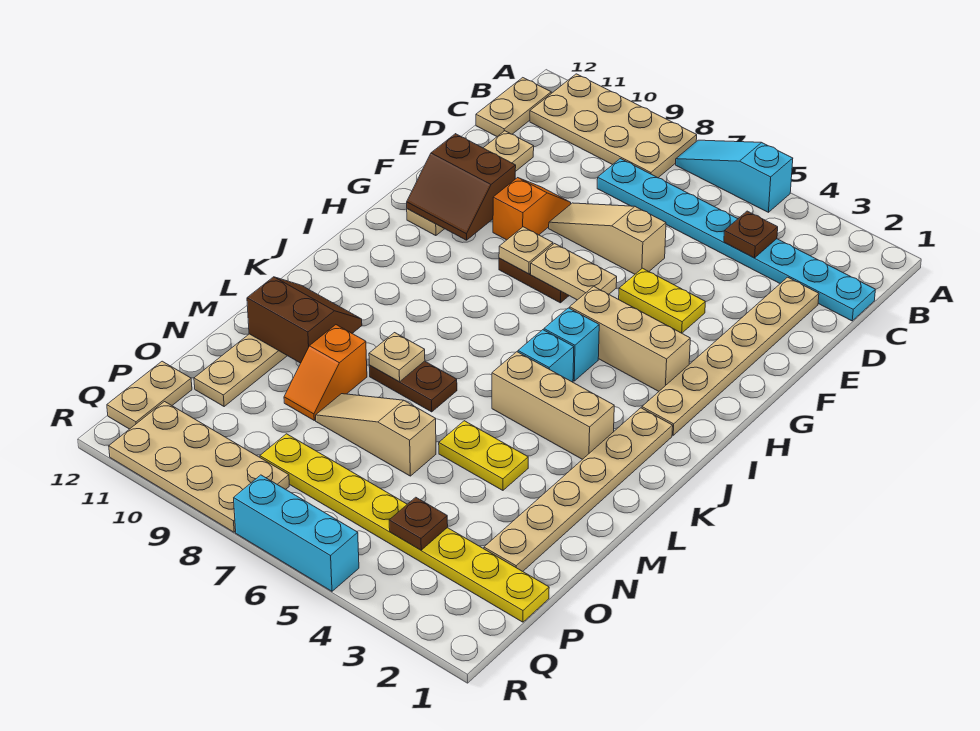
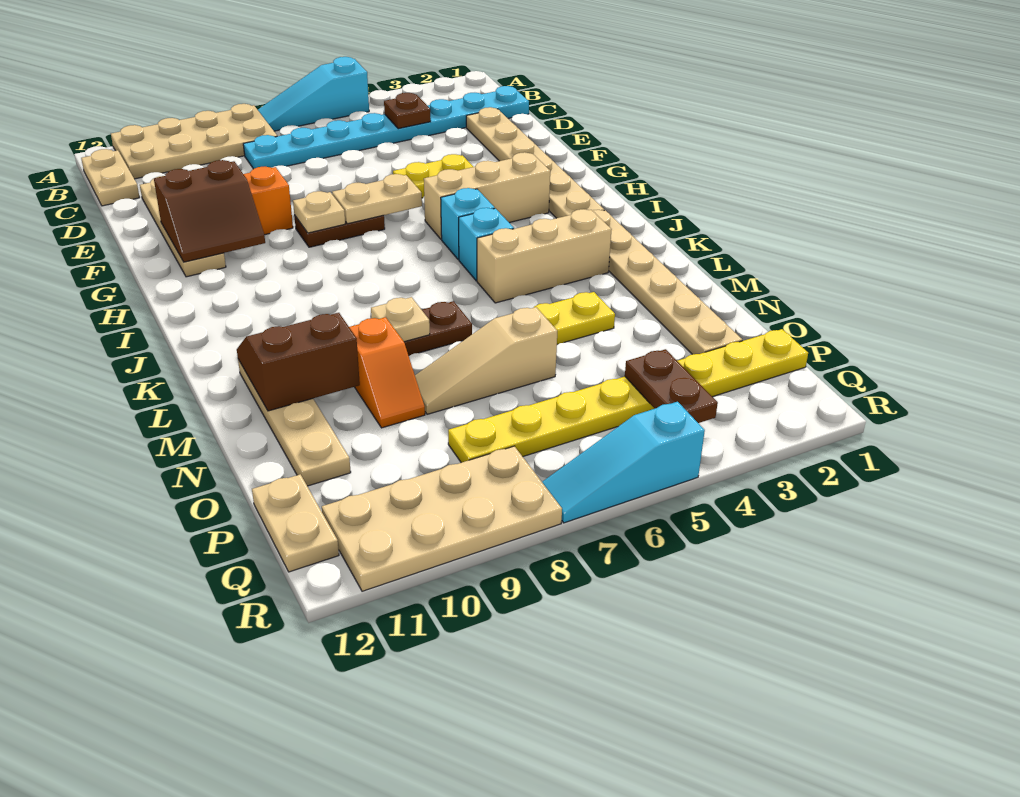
tan slope E6:E8 level 1 top 6 -> none
brown plate P4 level 2 -> brown plate P4:Q4 level 2
cyan brick R5:R7 level 1 -> cyan slope R5:R7 level 1 top 5

